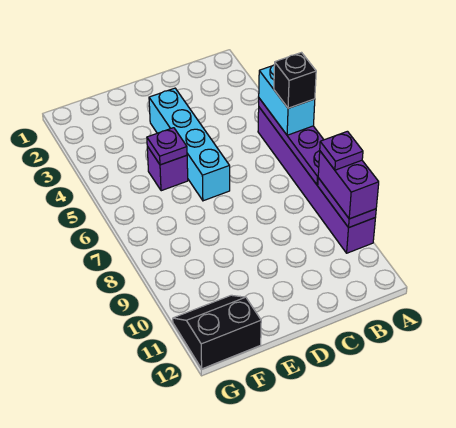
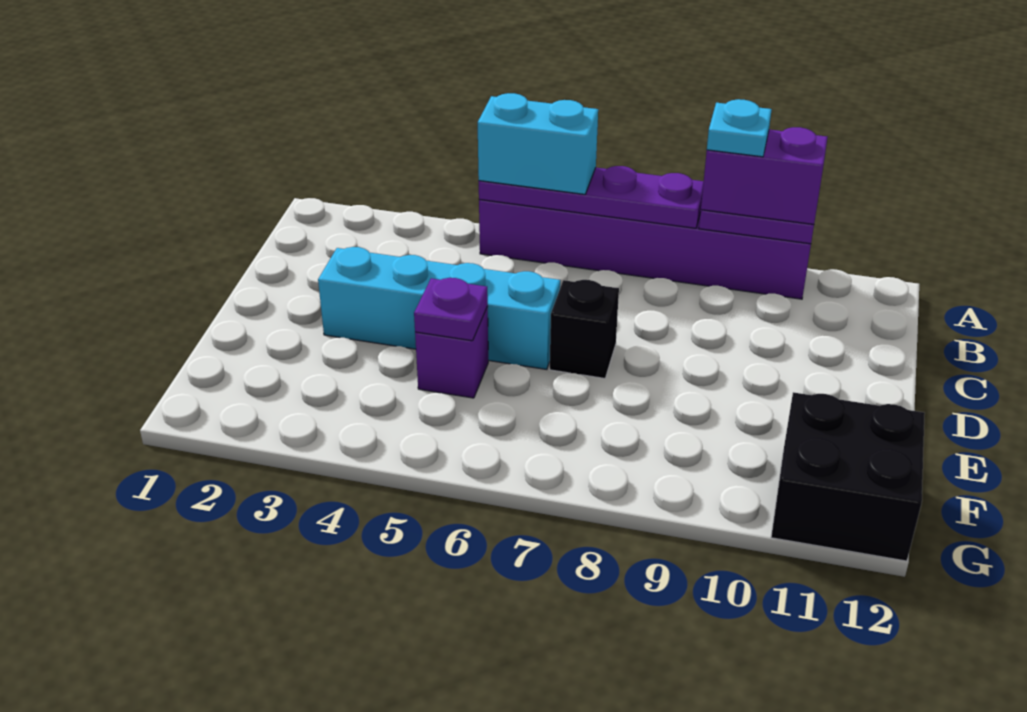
black brick A6 level 4 -> black brick D7 level 1
purple plate A9 level 4 -> cyan plate A9 level 4
black slope F11:G12 level 1 top 12 -> black brick F11:G12 level 1

